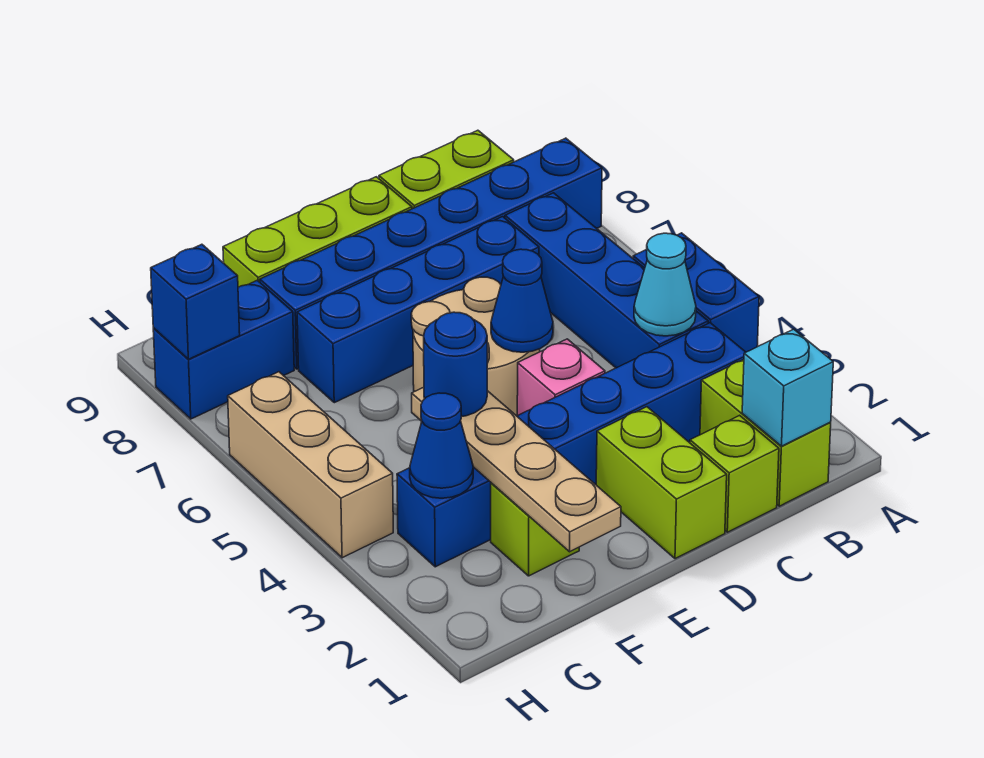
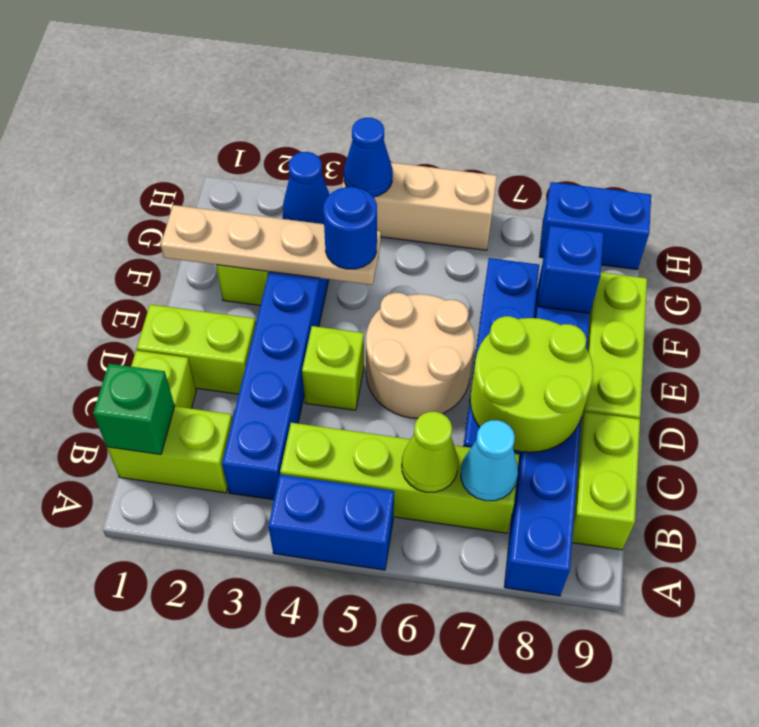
cyan brick B1 level 2 -> green brick B1 level 2
blue brick B4:B7 level 1 -> lime brick B4:B7 level 1
cyan cone B4 level 2 -> cyan cone B7 level 2
none -> lime cone B6 level 2
none -> lime round brick C7:D8 level 2
pink brick D4 level 1 -> lime brick D4 level 1
blue cone D5 level 2 -> blue cone H4 level 2
blue brick G8:H8 level 1 -> blue brick H8:H9 level 1
blue brick H8 level 2 -> blue brick F8 level 2

